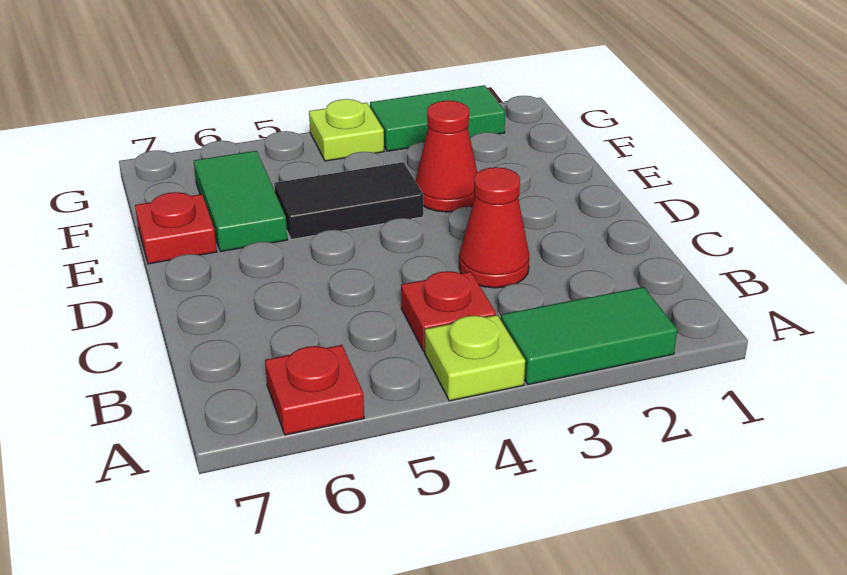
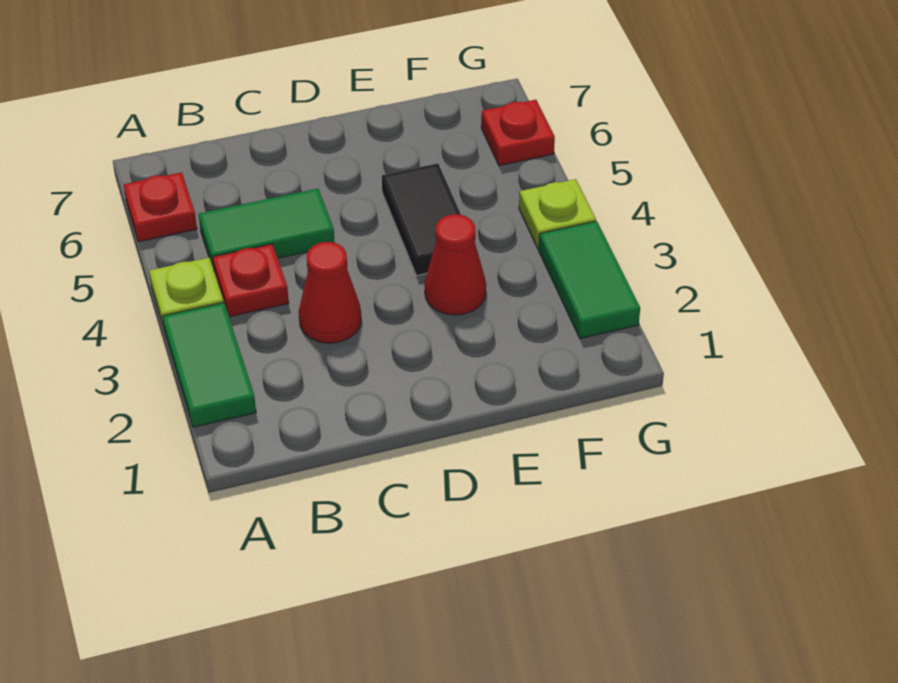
green tile E6:F6 level 1 -> green tile B5:C5 level 1
red plate E7 level 1 -> red plate G6 level 1

